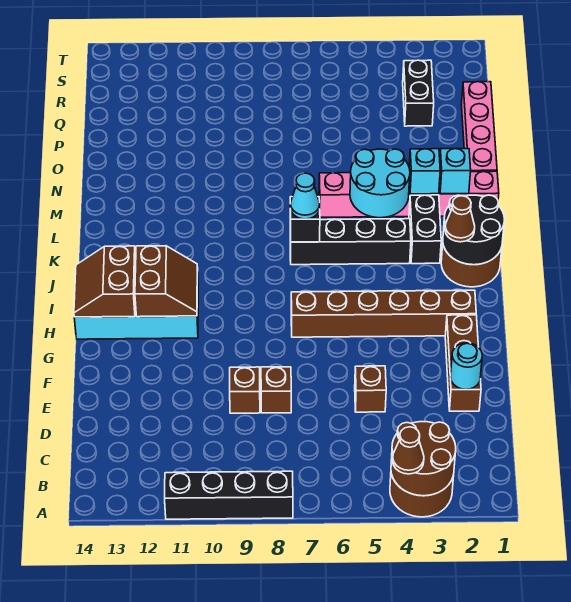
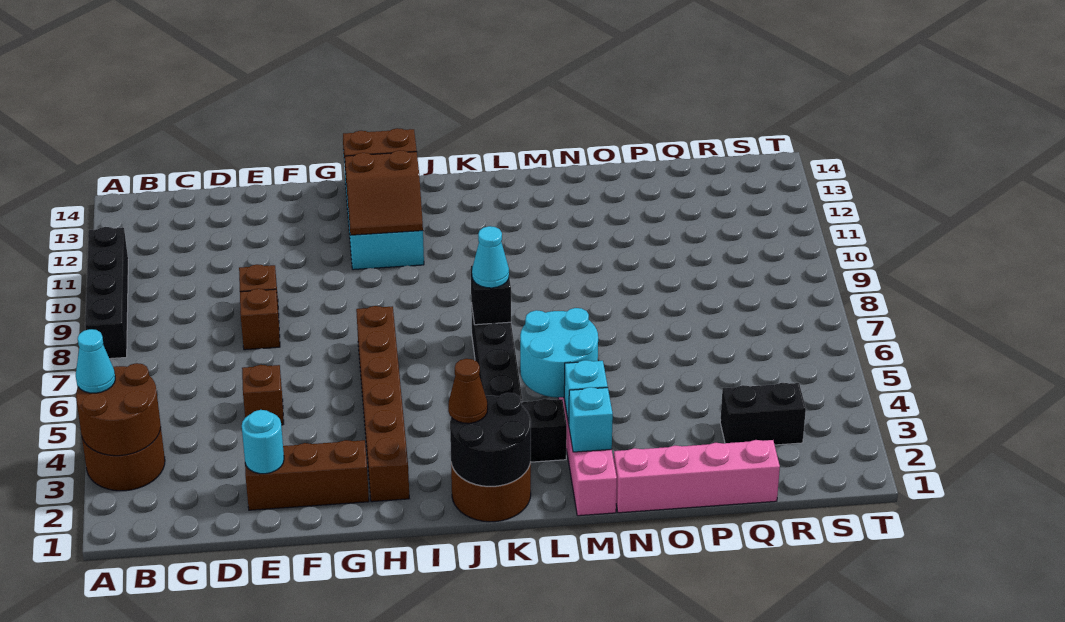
brown cone A4 level 3 -> cyan cone A4 level 3

